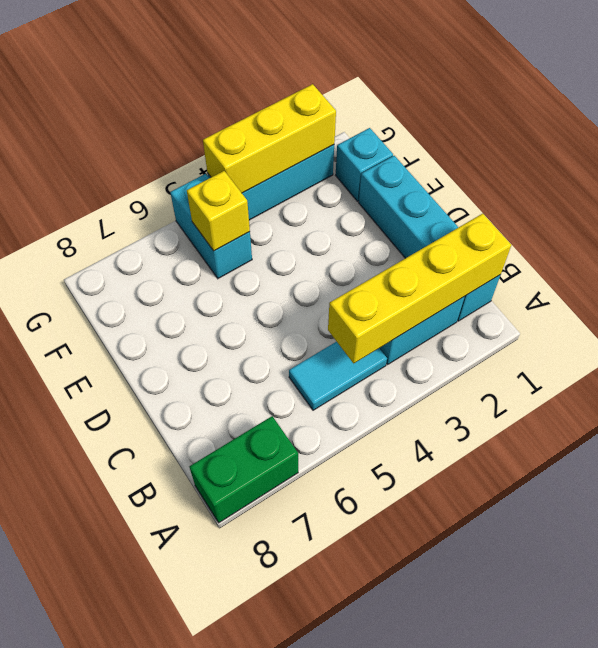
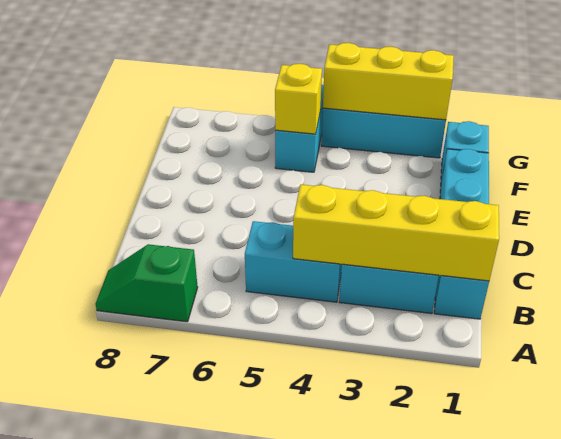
green brick A7:A8 level 1 -> green slope A7:A8 level 1 top 7
cyan tile B4:B5 level 1 -> cyan brick B4:B5 level 1

